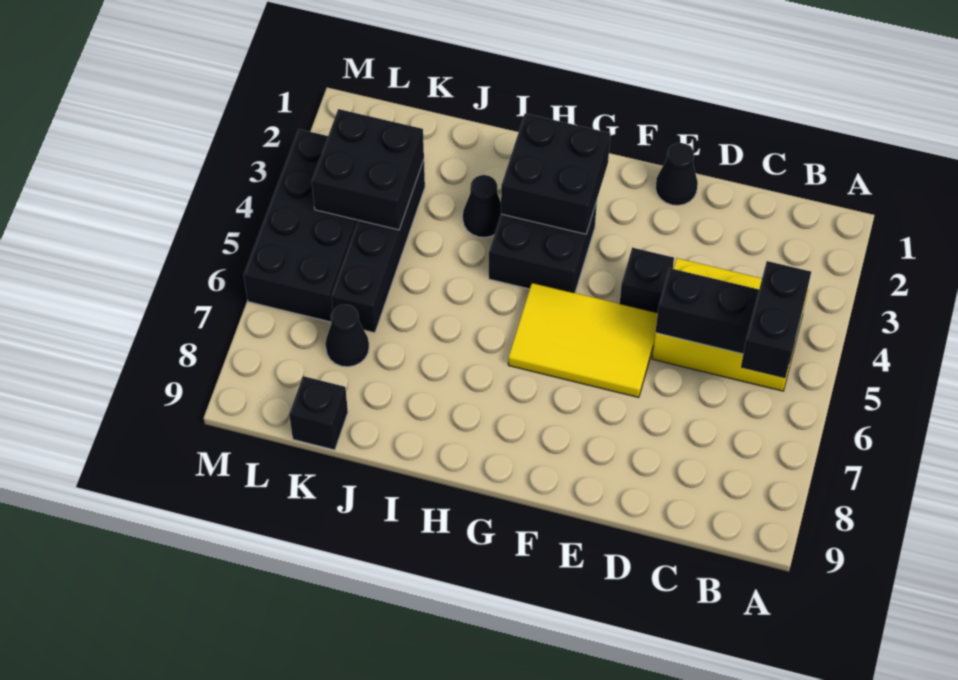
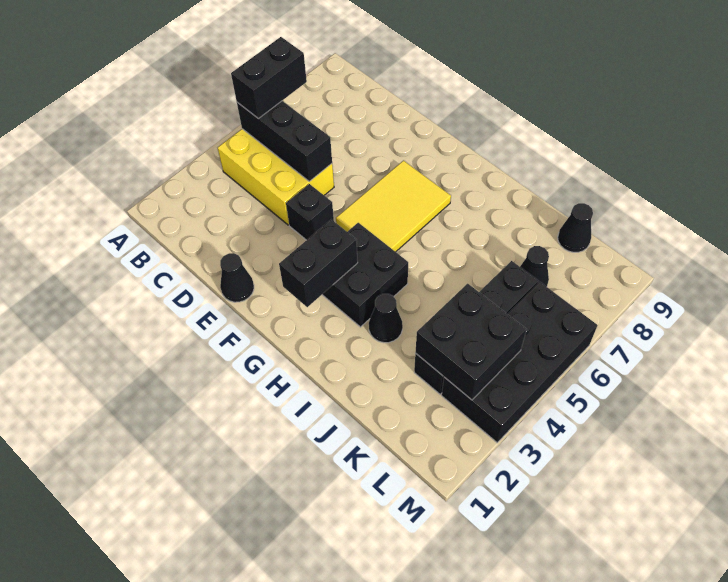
yellow tile E5:G6 level 1 -> yellow tile F5:G7 level 1
black brick G2:H3 level 2 -> black brick G2:G3 level 2
black brick K9 level 1 -> black cone K9 level 1

